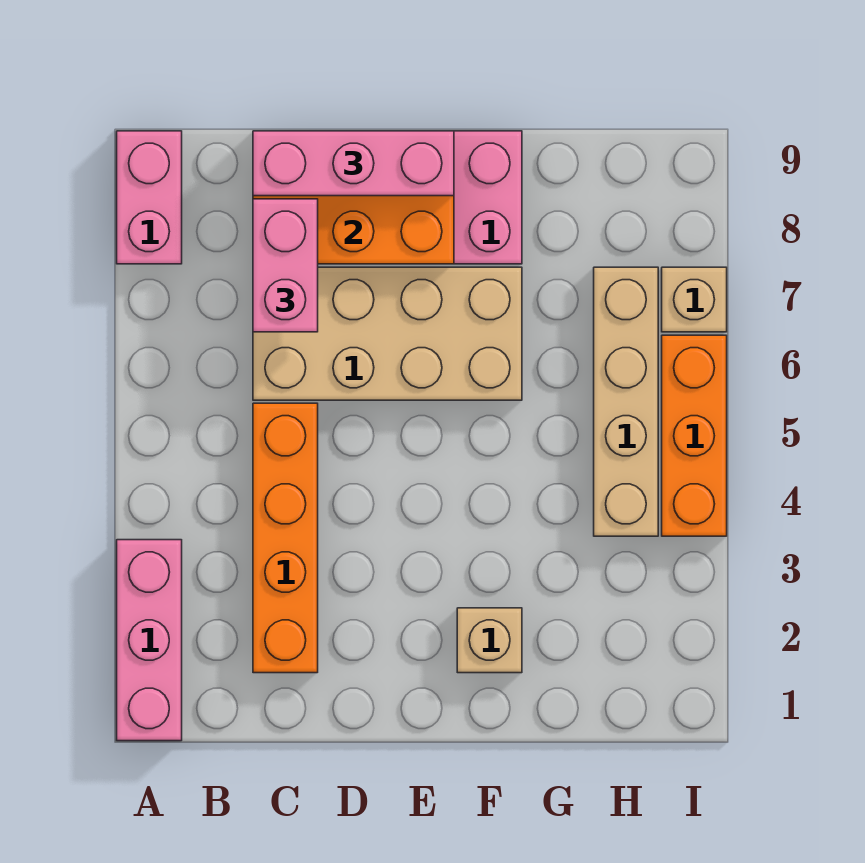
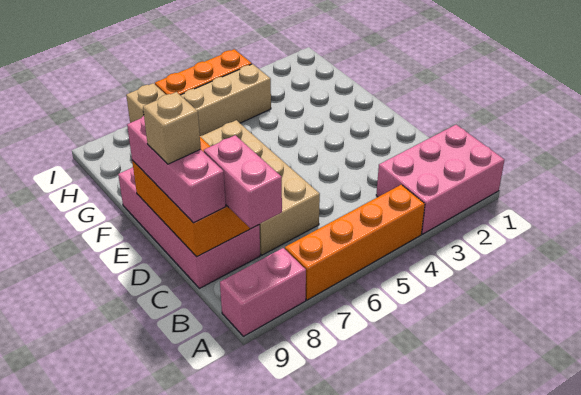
pink brick A1:A3 level 1 -> pink brick A1:B3 level 1
orange brick C2:C5 level 1 -> orange brick A4:A7 level 1
pink brick C7:C8 level 3 -> pink brick B8:C8 level 3
tan brick F2 level 1 -> tan brick D9 level 4

